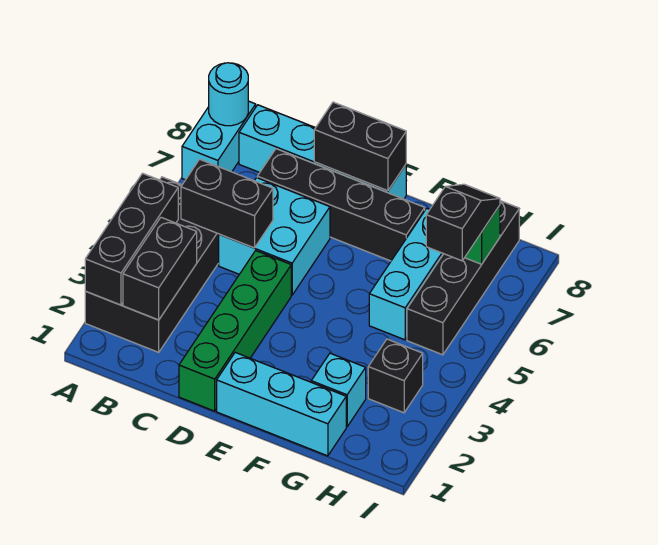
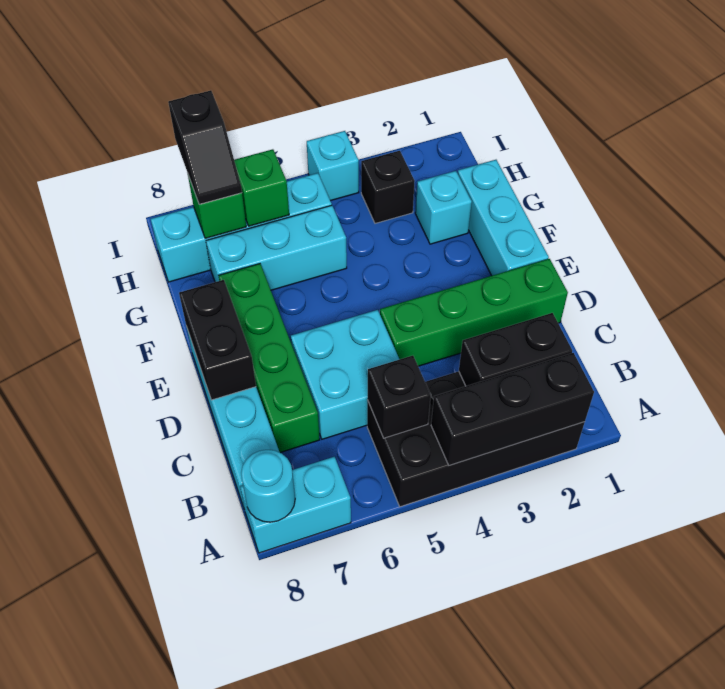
black brick B5:C5 level 2 -> black brick B5 level 2
black brick C7:F7 level 1 -> green brick C7:F7 level 1
black brick H5:H8 level 1 -> cyan brick H5:H8 level 1
none -> green brick H6 level 2
black slope H6:H7 level 3 top 6 -> black slope H7:I7 level 3 top I
none -> cyan brick I4 level 1

